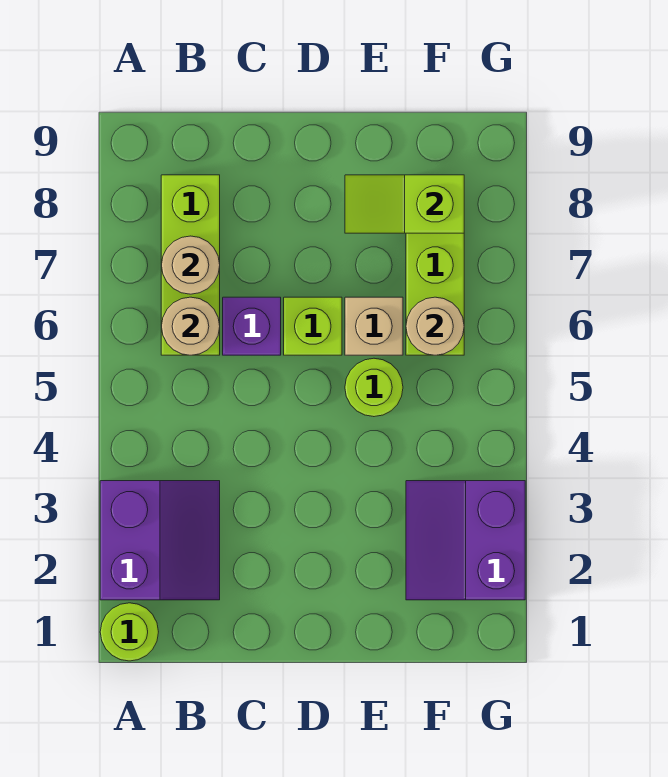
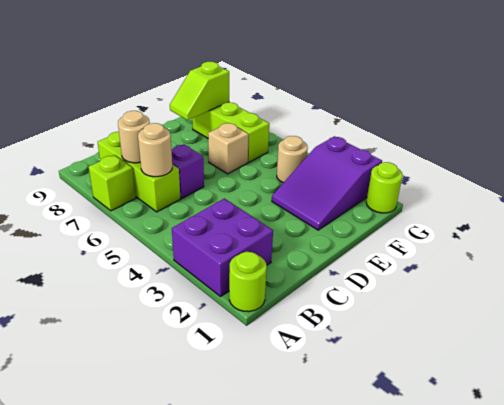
purple slope A2:B3 level 1 top A -> purple brick A2:B3 level 1
lime brick D6 level 1 -> lime brick A7 level 1
lime round brick E5 level 1 -> lime round brick G1 level 1
purple slope F2:G3 level 1 top G -> purple slope E2:G3 level 1 top G
tan round brick F6 level 2 -> tan round brick F4 level 1

